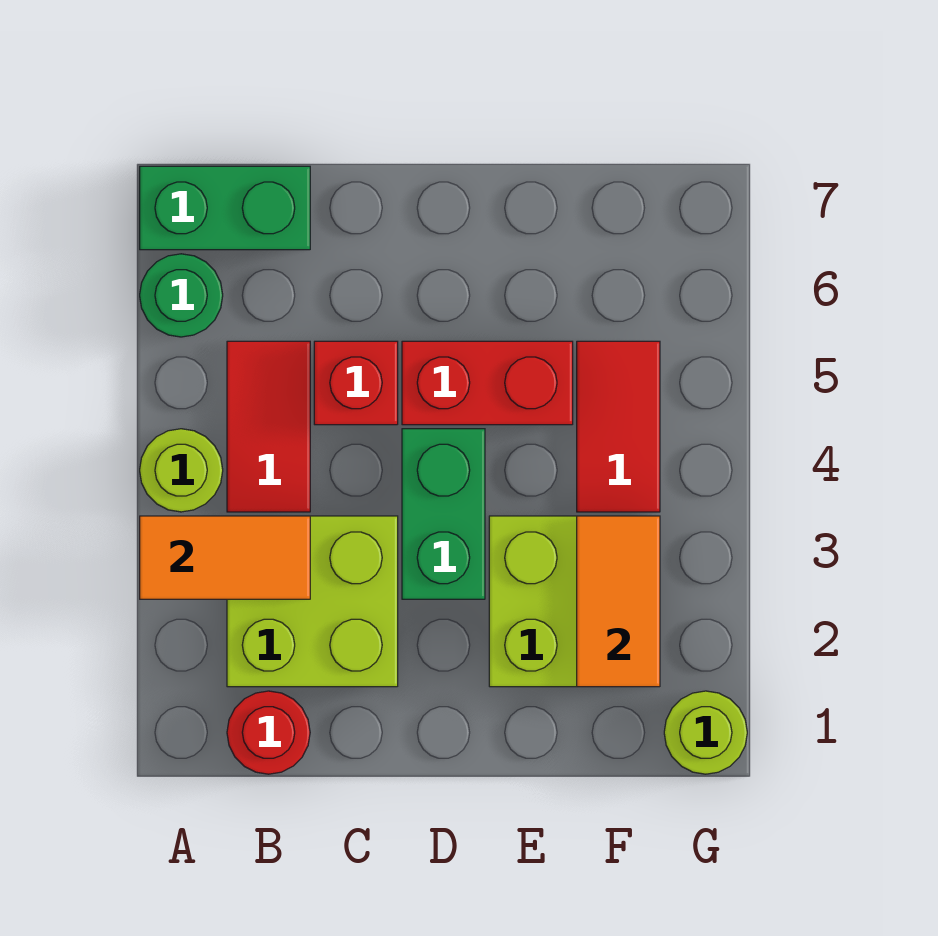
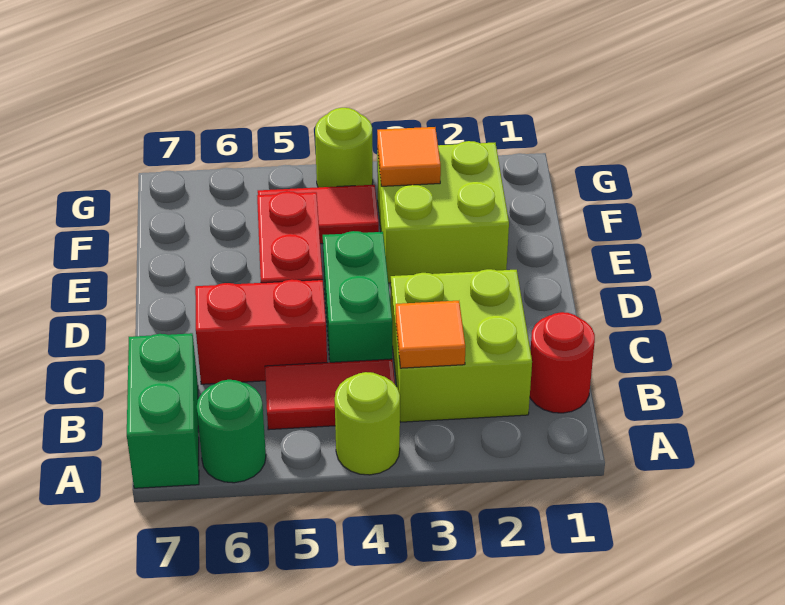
orange tile A3:B3 level 2 -> orange tile B3 level 2
red brick C5 level 1 -> red brick C5:C6 level 1
green brick D3:D4 level 1 -> green brick C4:D4 level 1
orange tile F2:F3 level 2 -> orange tile F3 level 2
lime round brick G1 level 1 -> lime round brick G4 level 1

